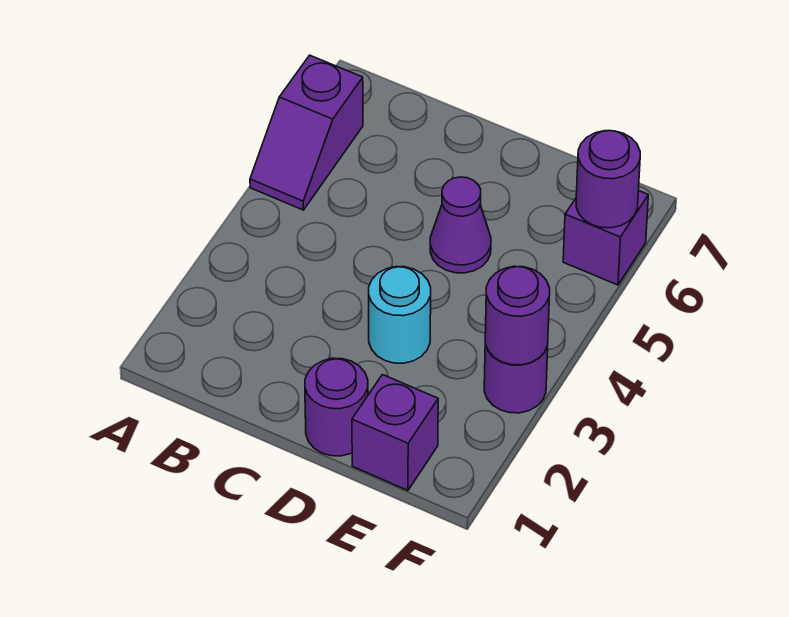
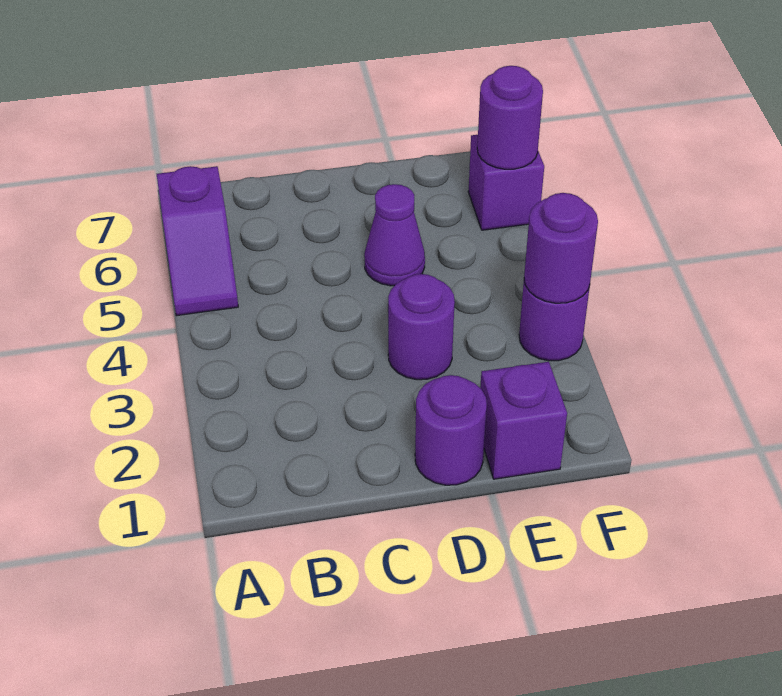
cyan round brick D3 level 1 -> purple round brick D3 level 1

